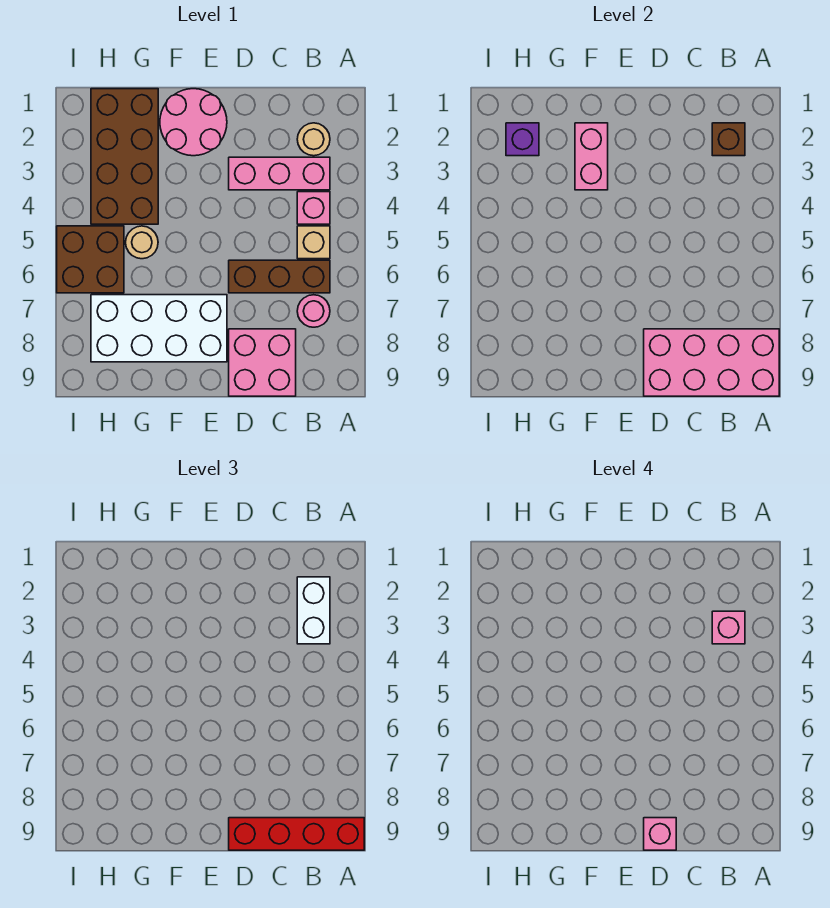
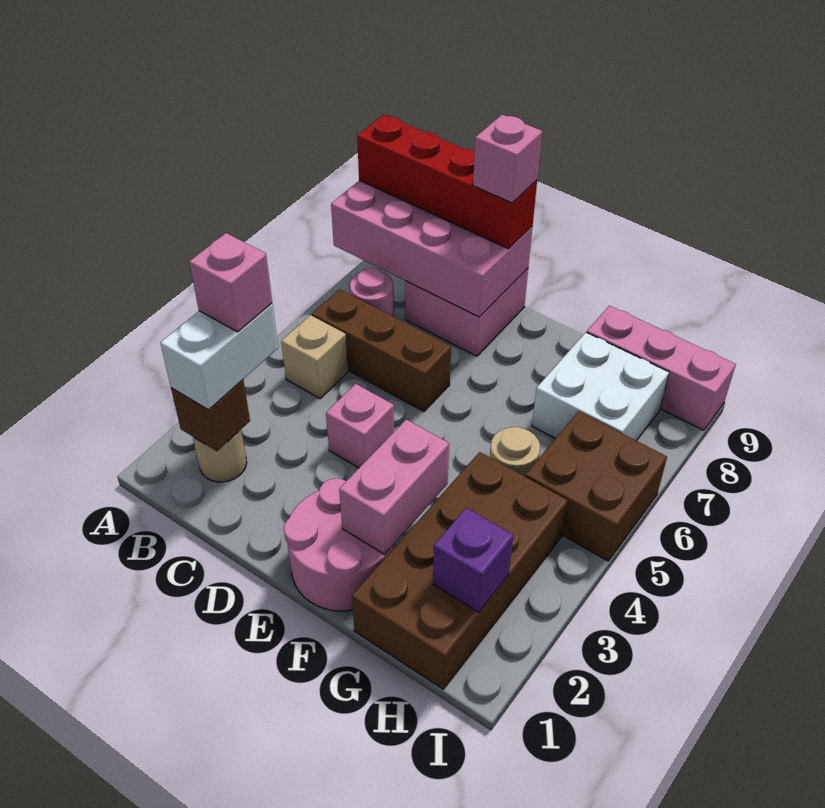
pink brick B3:D3 level 1 -> pink brick G9:I9 level 1
pink brick B4 level 1 -> pink brick D4 level 1
white brick E7:H8 level 1 -> white brick G7:H8 level 1

